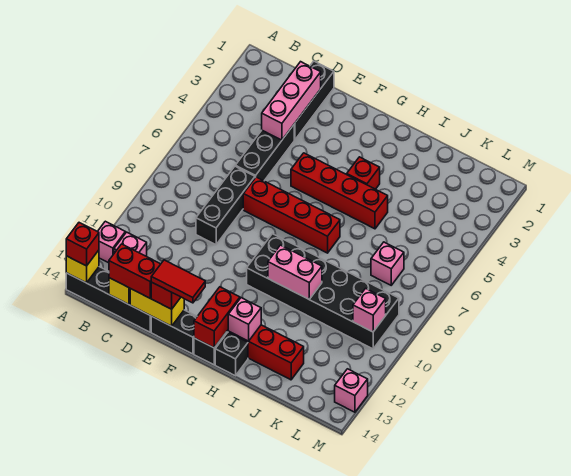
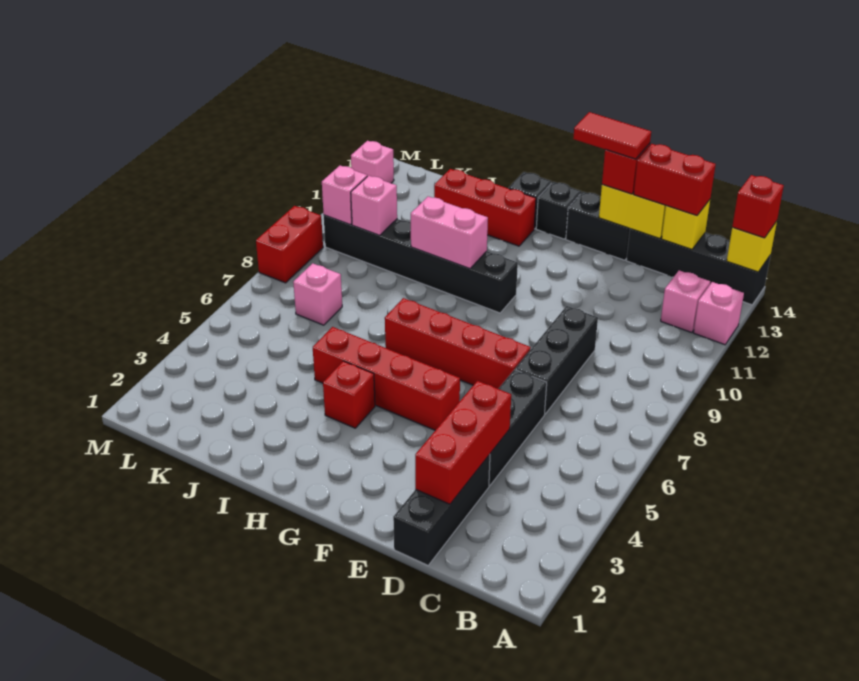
pink brick D2:D4 level 2 -> red brick D2:D4 level 2
black brick G9:L10 level 1 -> black brick G10:L10 level 1
red brick G13:G14 level 2 -> red brick M8:M9 level 1
pink brick H13 level 2 -> pink brick K10 level 2

